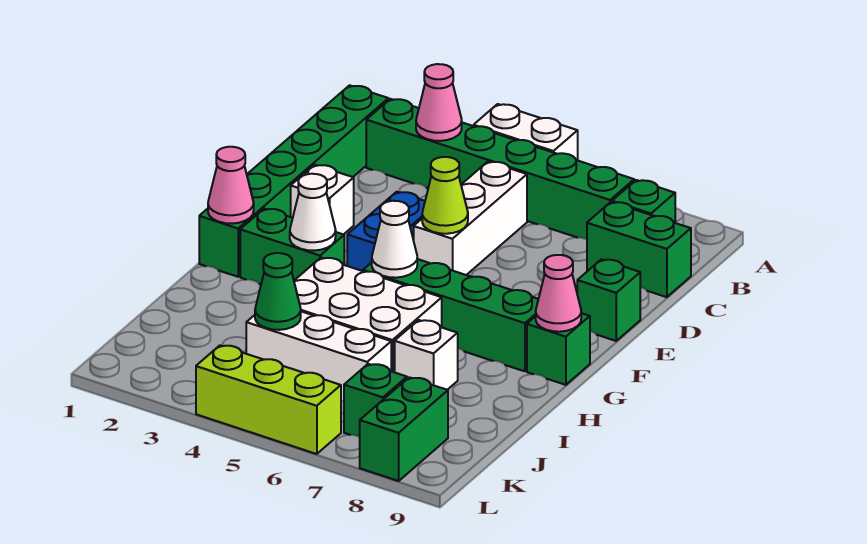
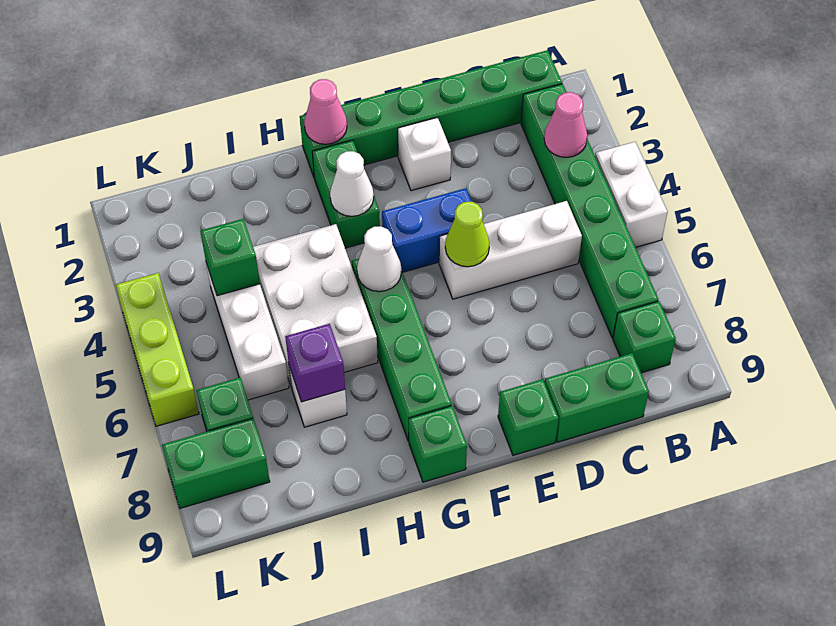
green brick C8:C9 level 1 -> green brick C9:D9 level 1
pink cone G9 level 2 -> none
none -> purple brick I7 level 2
green cone J4 level 2 -> green brick J4 level 2

